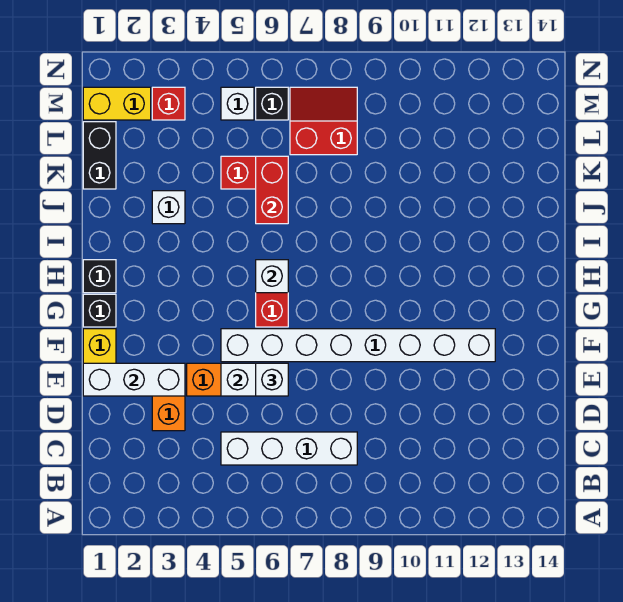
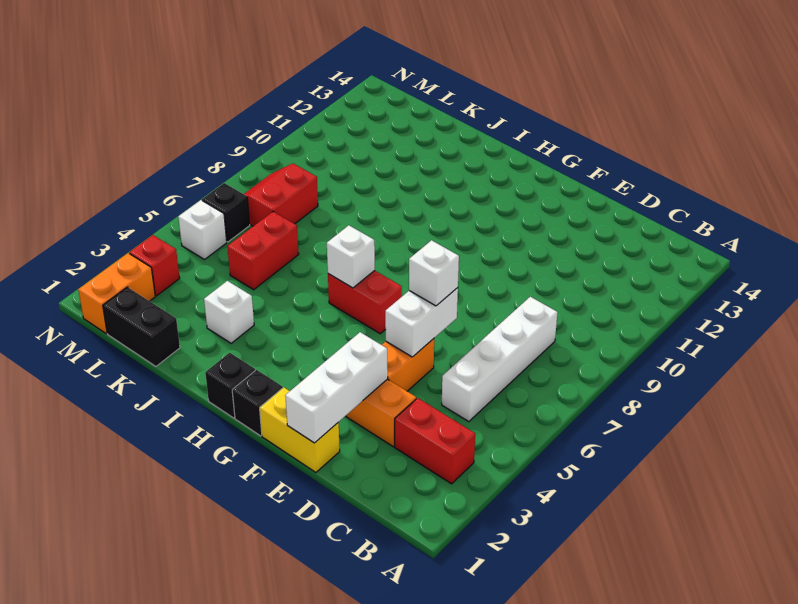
white brick F5:F12 level 1 -> none
red brick J6:K6 level 2 -> red brick B3:C3 level 1
yellow brick M1:M2 level 1 -> orange brick M1:M2 level 1

